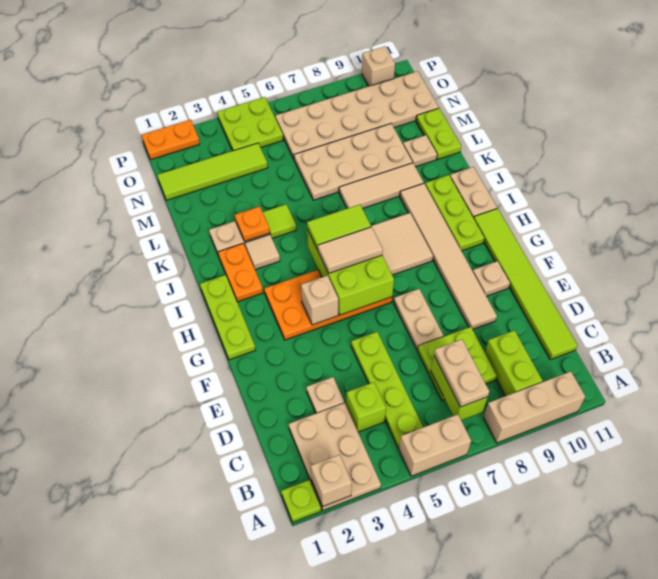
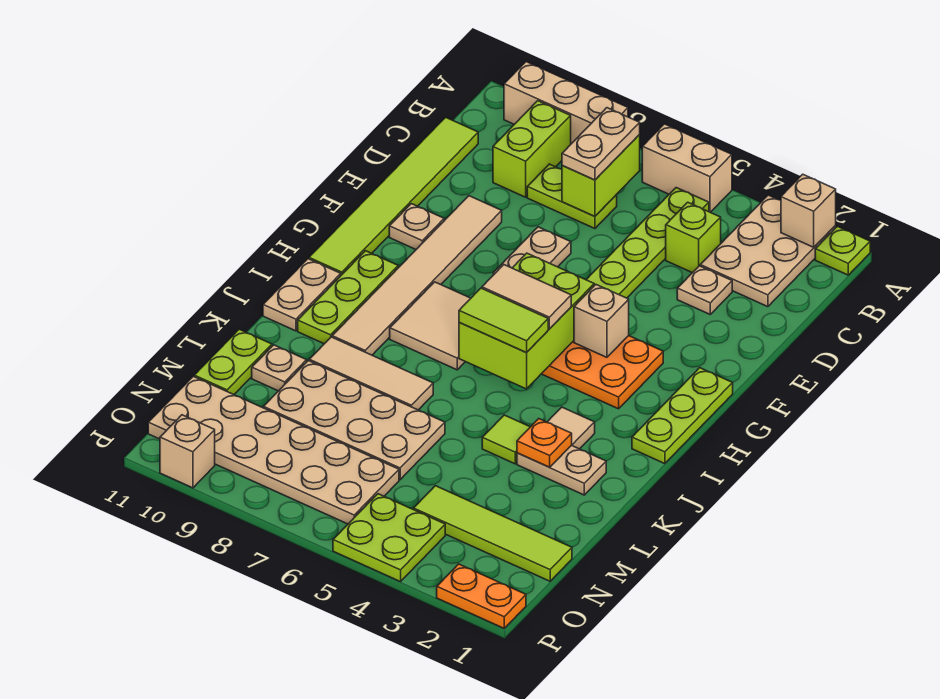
lime plate C7:D8 level 1 -> lime plate C7:C8 level 1
orange plate I2:J2 level 1 -> none

